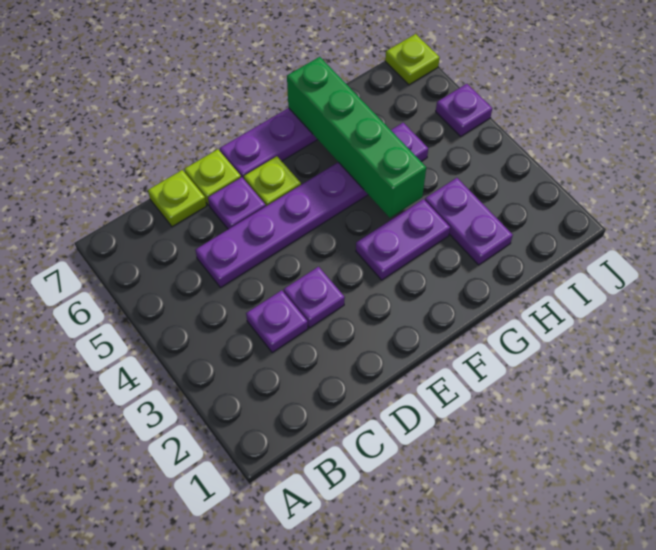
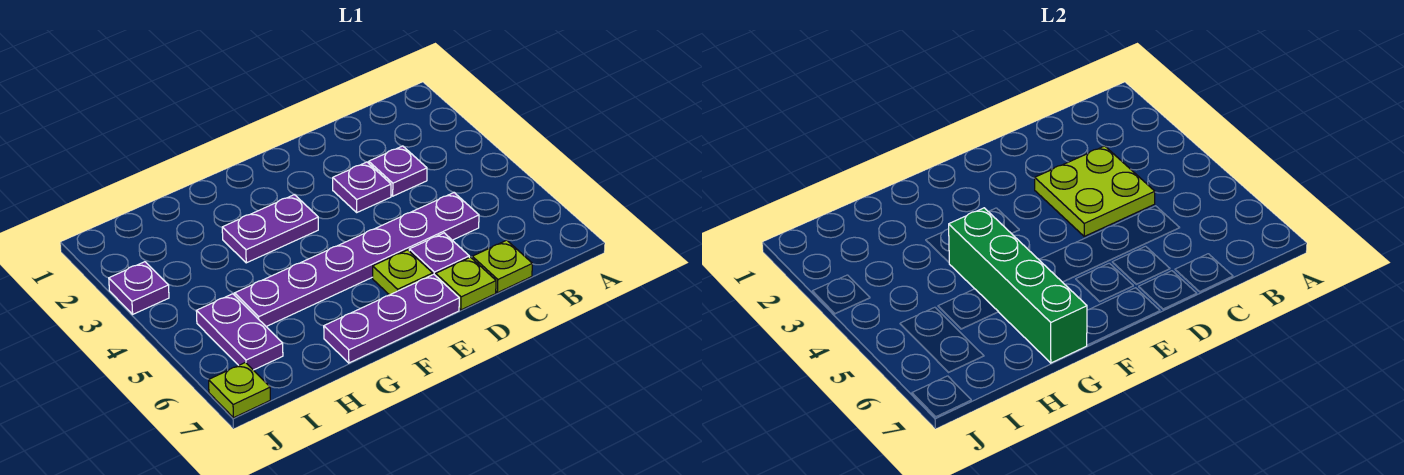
none -> lime plate C3:D4 level 2
purple plate H2:H3 level 1 -> purple plate I5:I6 level 1
purple plate J5 level 1 -> purple plate J3 level 1

